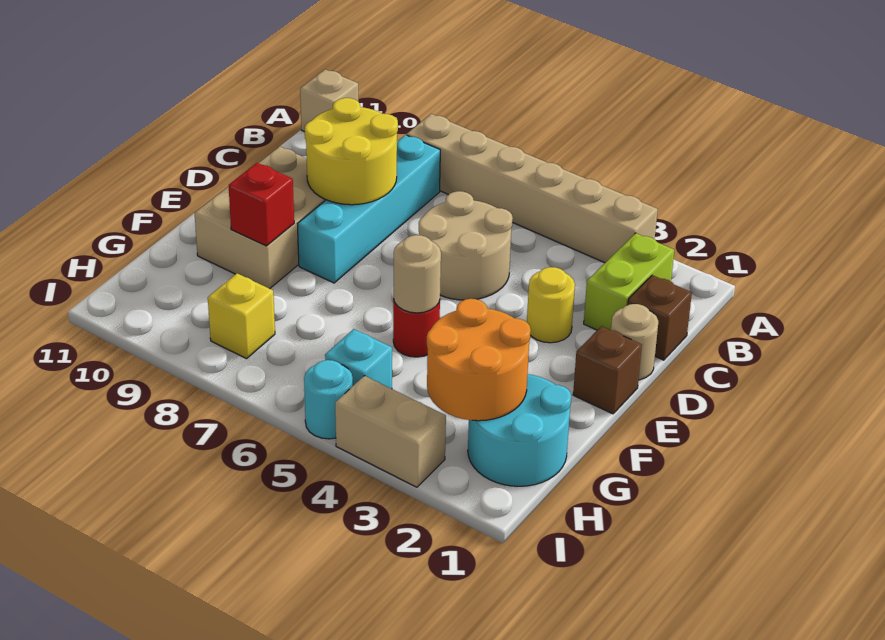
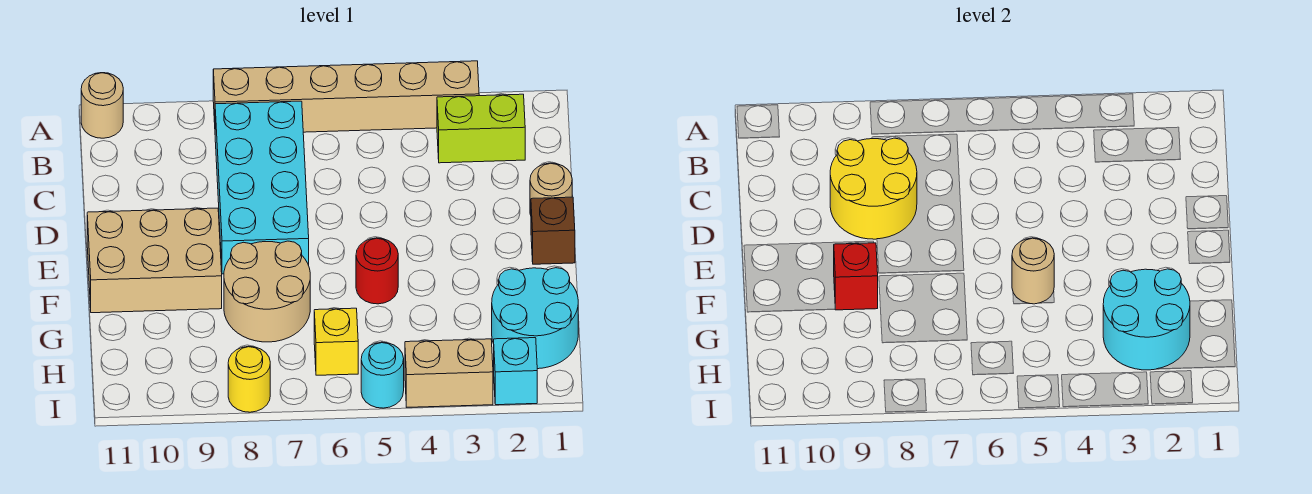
tan brick A11 level 1 -> tan round brick A11 level 1
lime brick B2:C2 level 1 -> lime brick B2:B3 level 1
cyan brick B8:E8 level 1 -> cyan brick B7:E8 level 1
brown brick C1 level 1 -> none
tan round brick C5:D6 level 1 -> tan round brick F7:G8 level 1
yellow round brick D3 level 1 -> yellow round brick I8 level 1
tan brick D9:F10 level 1 -> tan brick E9:F11 level 1
orange round brick G2:H3 level 2 -> cyan round brick G2:H3 level 2
cyan brick H5 level 1 -> cyan brick I2 level 1
yellow brick H8 level 1 -> yellow brick H6 level 1

